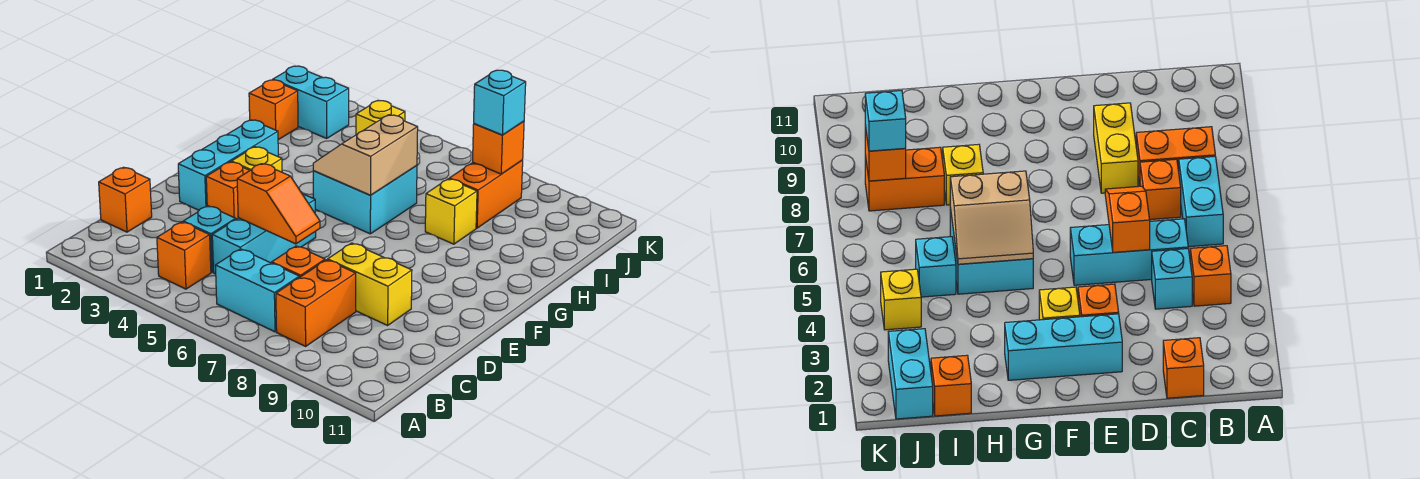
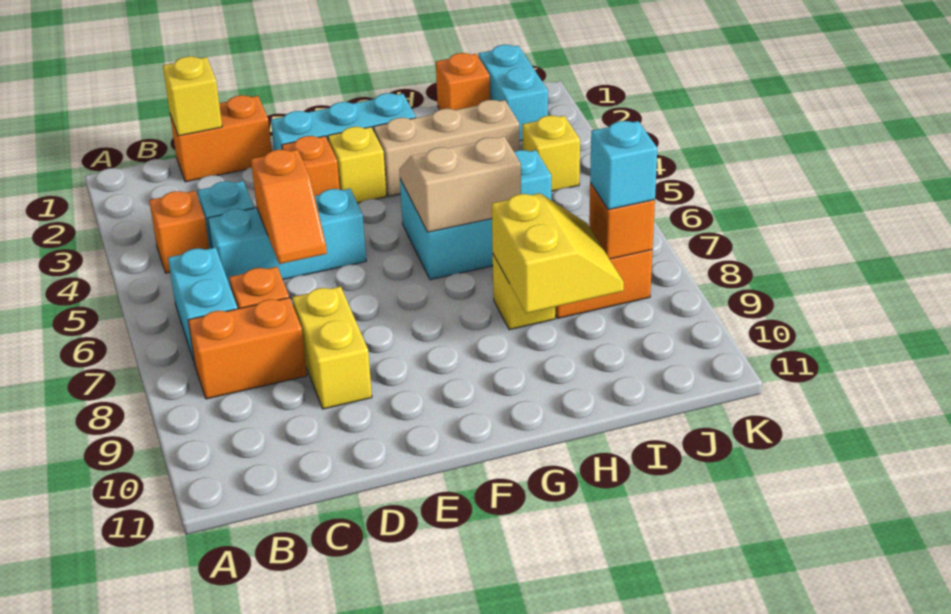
orange brick C1 level 1 -> orange brick C1:D1 level 1
none -> yellow brick C1 level 2
none -> tan brick G3:I3 level 1
none -> yellow slope H8:I9 level 2 top H

